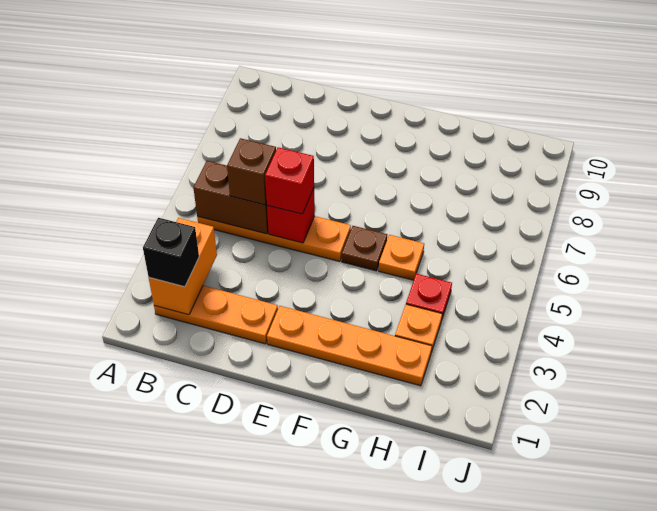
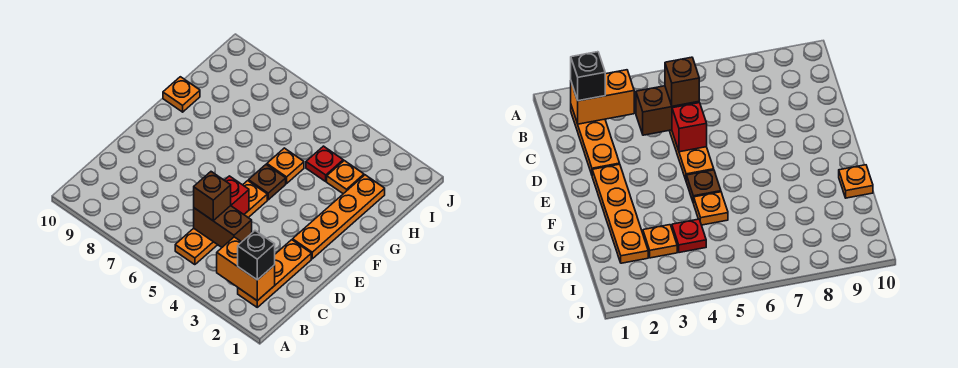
brown brick B5:C5 level 2 -> brown brick C4:C5 level 2
red brick D5 level 3 -> none
none -> orange plate G10 level 1

